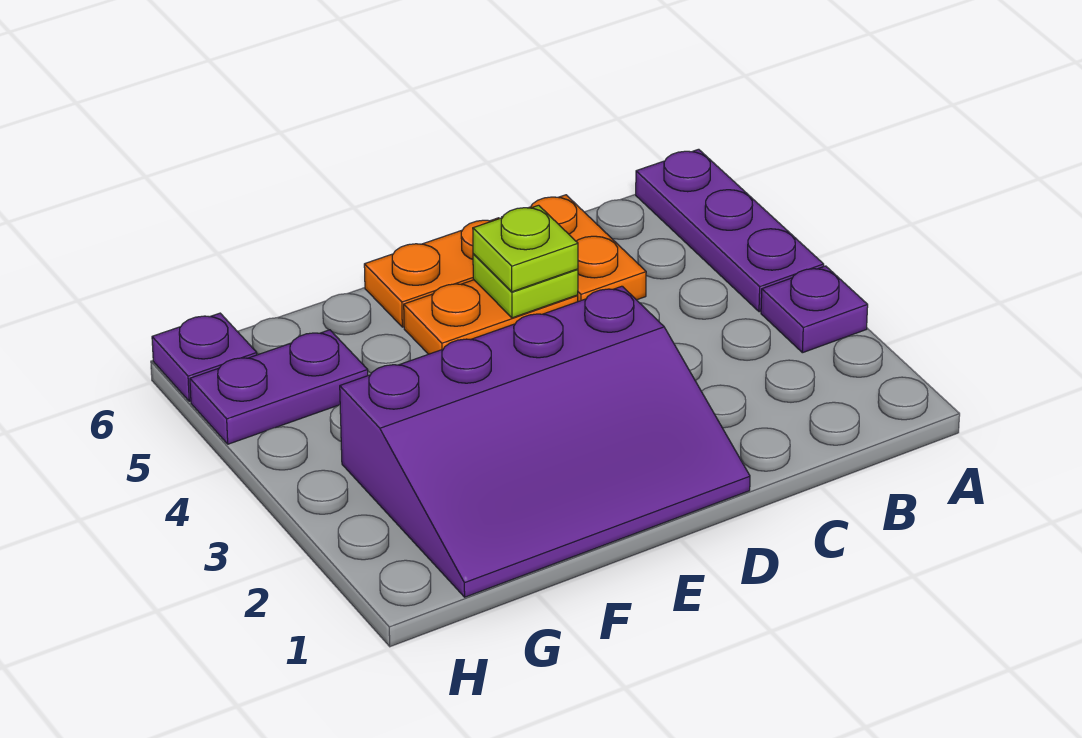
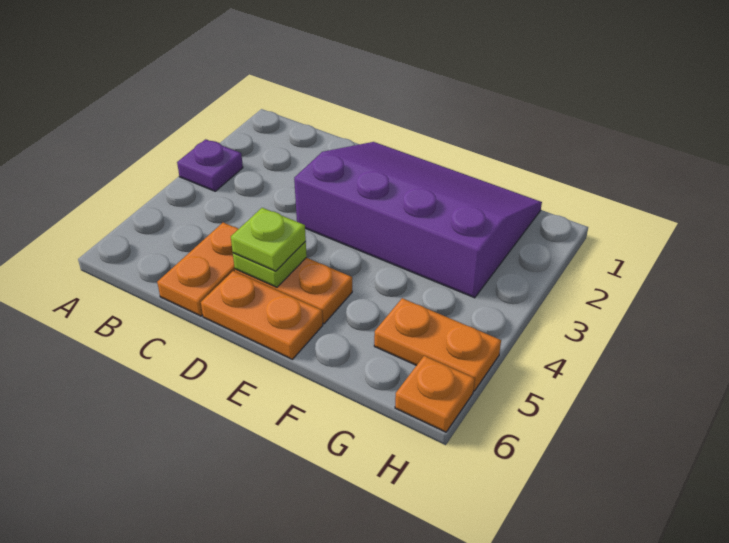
purple plate A4:A6 level 1 -> none
purple plate G5:H5 level 1 -> orange plate G5:H5 level 1
purple plate H6 level 1 -> orange plate H6 level 1

